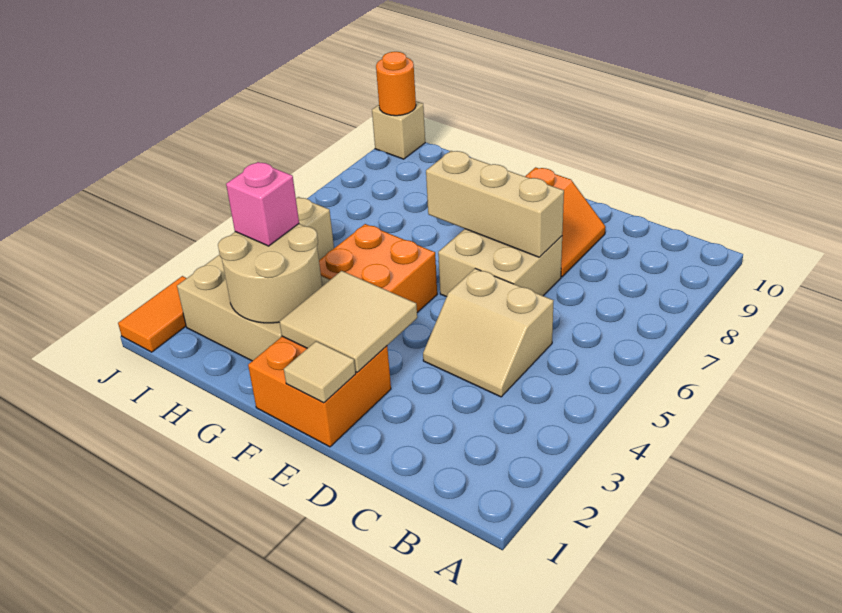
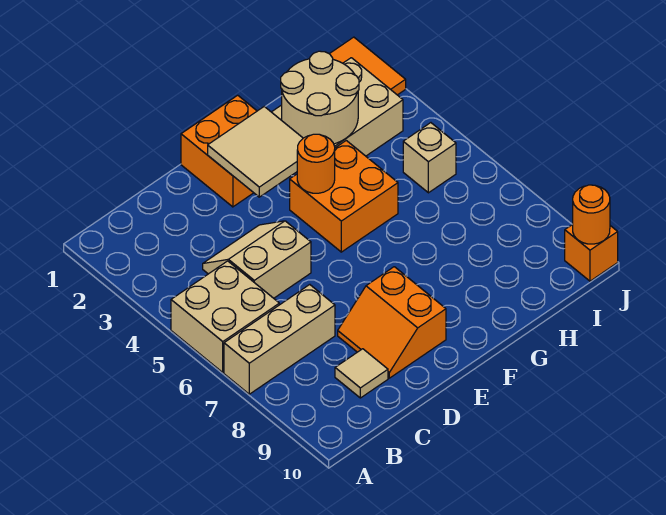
tan brick D6:E7 level 1 -> tan brick A5:B6 level 1
tan brick D7:F7 level 2 -> tan brick A7:C7 level 1
tan tile E1 level 2 -> tan tile C9 level 1
none -> orange round brick F4 level 2
pink brick H3 level 3 -> none
tan brick J10 level 1 -> orange brick J10 level 1

